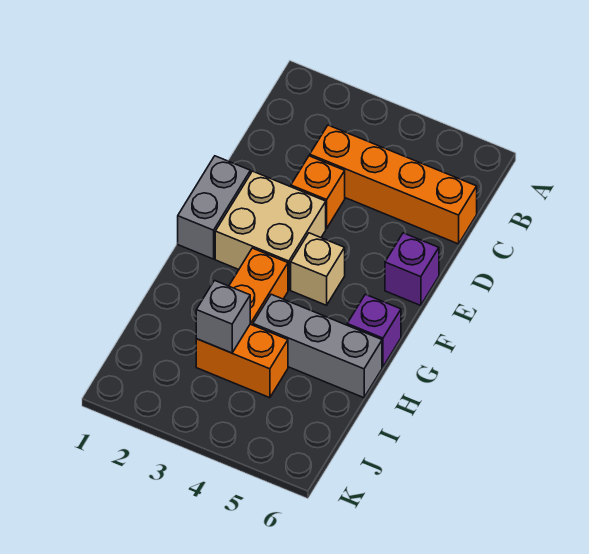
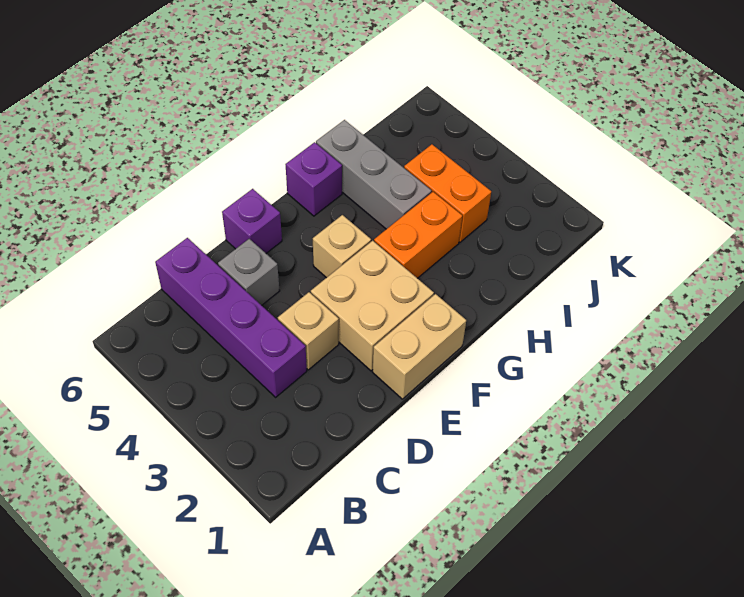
orange brick C3:C6 level 1 -> purple brick C3:C6 level 1
orange brick D3 level 1 -> tan brick D3 level 1
grey brick E1:F1 level 1 -> tan brick E1:F1 level 1
grey brick I3 level 2 -> grey brick D5 level 1

